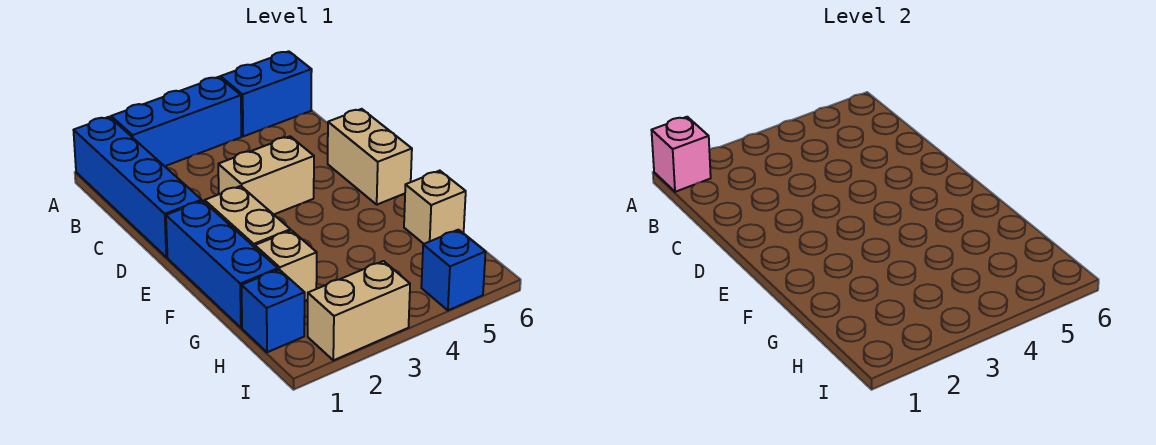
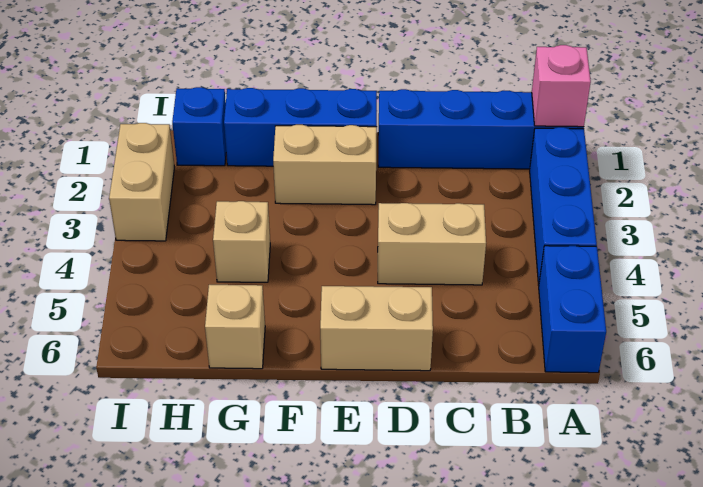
tan brick D3:D4 level 1 -> tan brick C4:D4 level 1
tan brick G2 level 1 -> tan brick G4 level 1
blue brick I5 level 1 -> none

